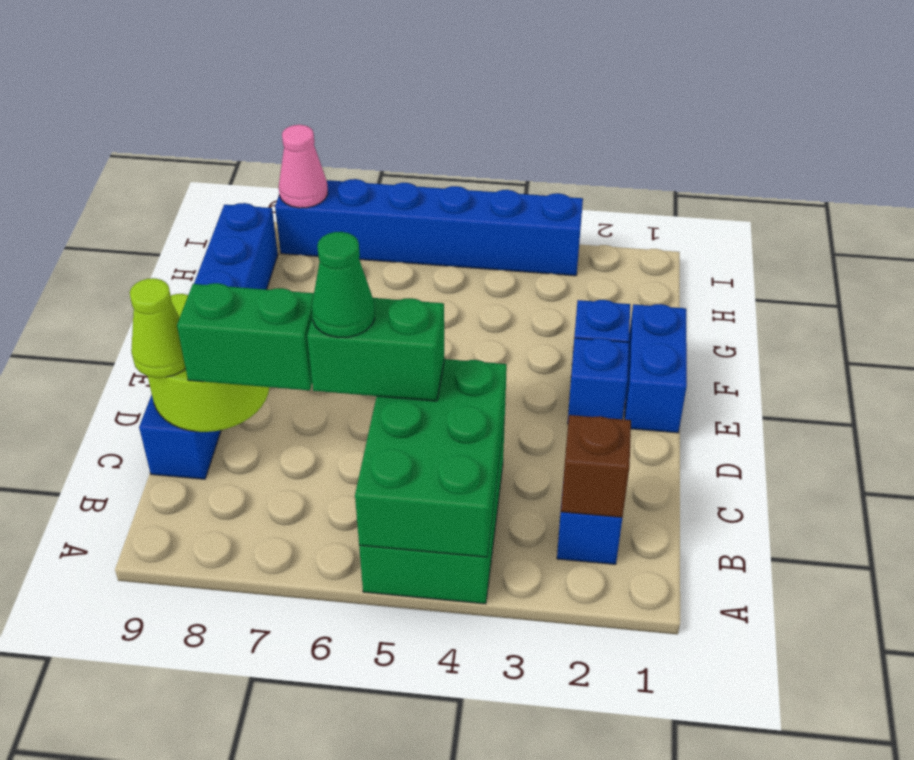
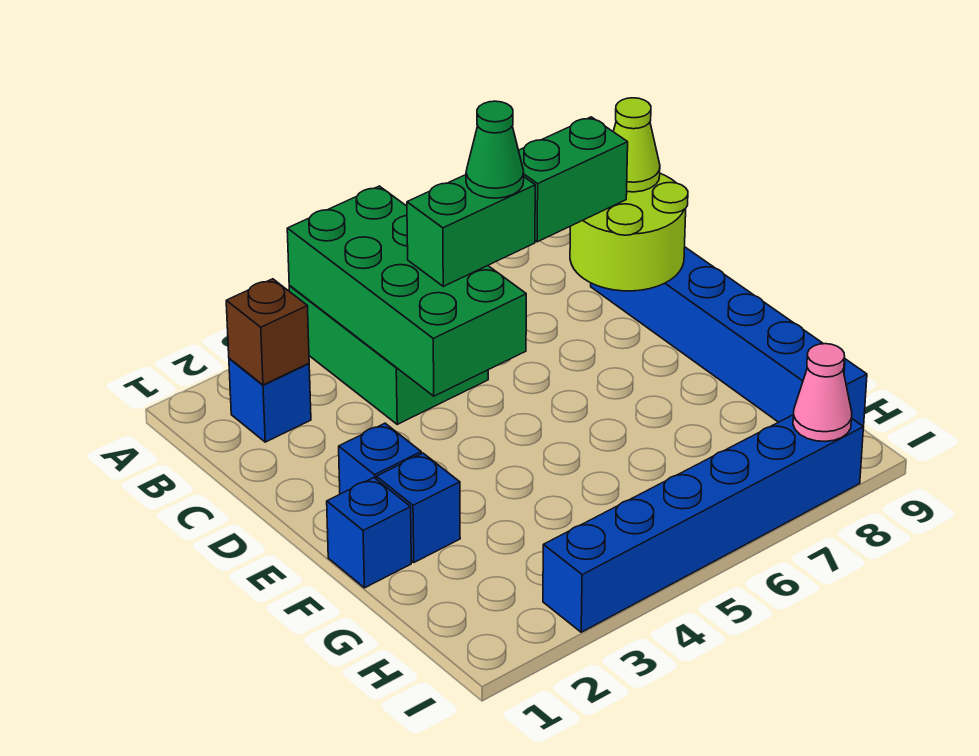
green brick A4:C5 level 2 -> green brick A4:D5 level 2
blue brick E1:F1 level 1 -> blue brick F1 level 1

